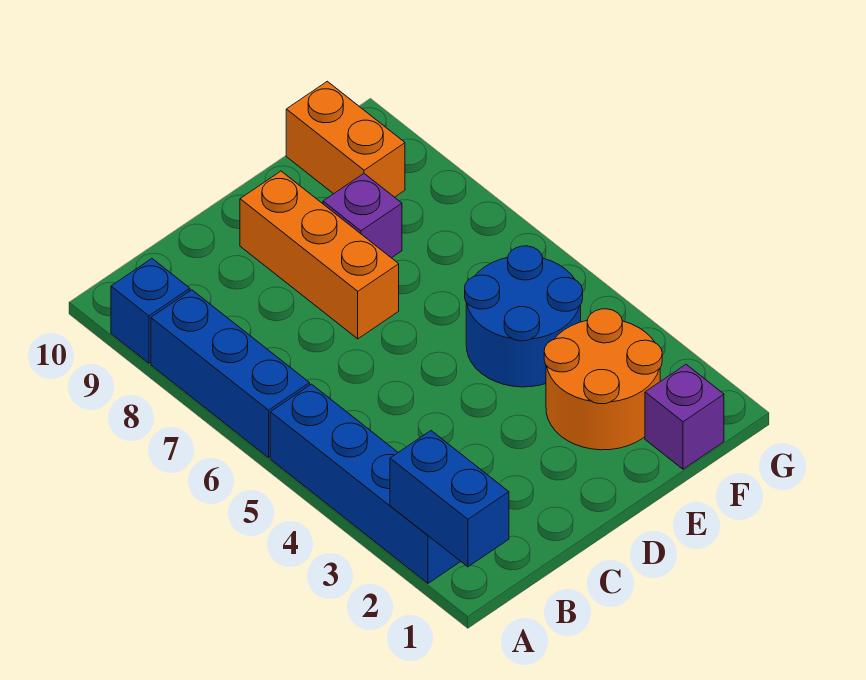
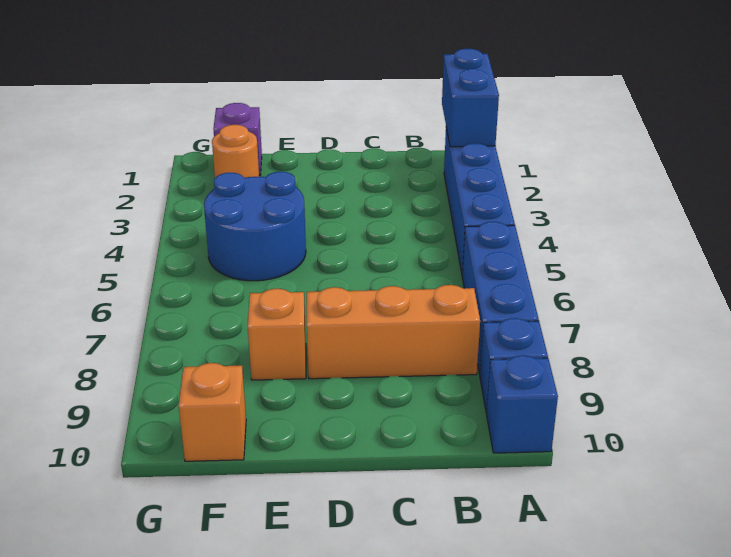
none -> blue brick A10 level 1
orange brick D7:D9 level 1 -> orange brick B8:D8 level 1
orange round brick E2:F3 level 1 -> orange round brick F2 level 1
purple brick E8 level 1 -> orange brick E8 level 1
orange brick F9:F10 level 1 -> orange brick F10 level 1

